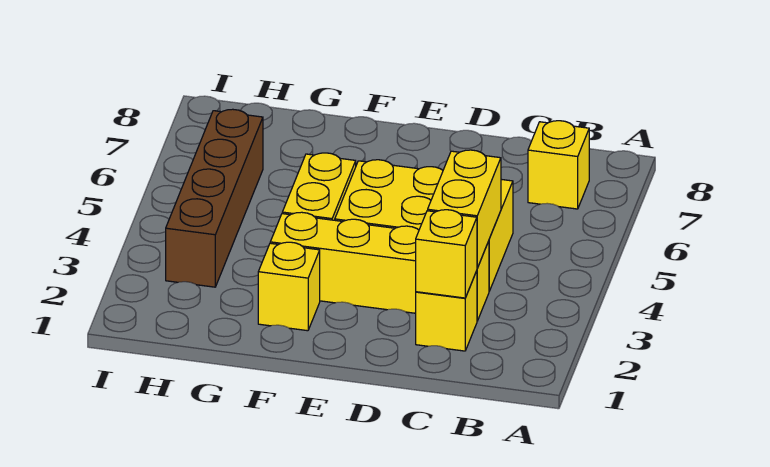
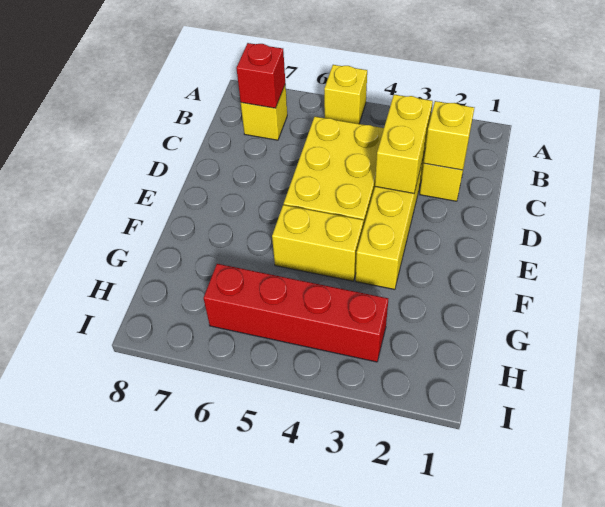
none -> red brick B7 level 2
yellow brick C3:C4 level 2 -> yellow brick C3:D3 level 2
yellow brick F2 level 1 -> yellow brick A5 level 1
brown brick H3:H6 level 1 -> red brick H3:H6 level 1

